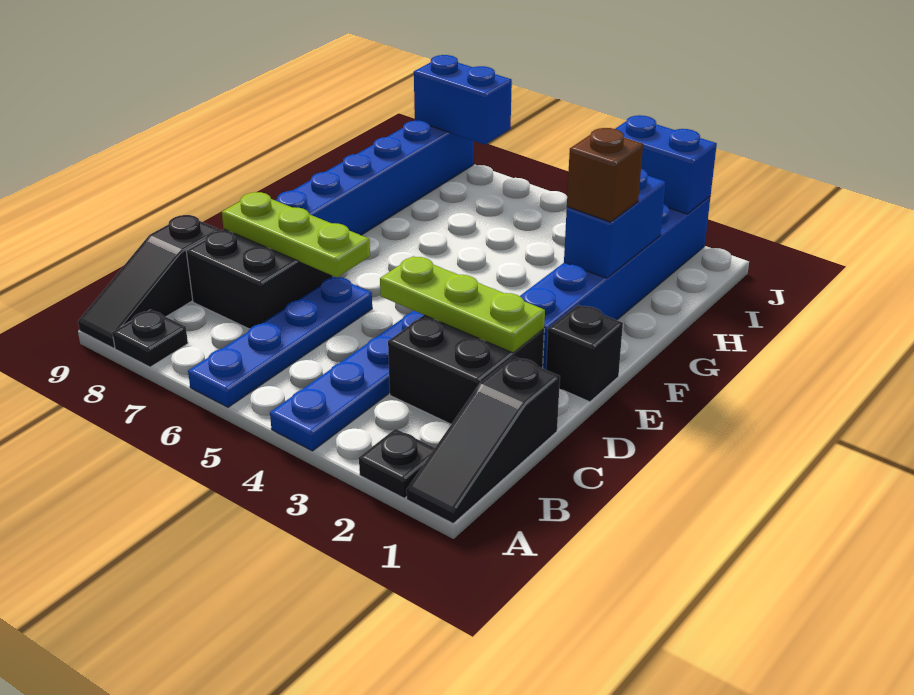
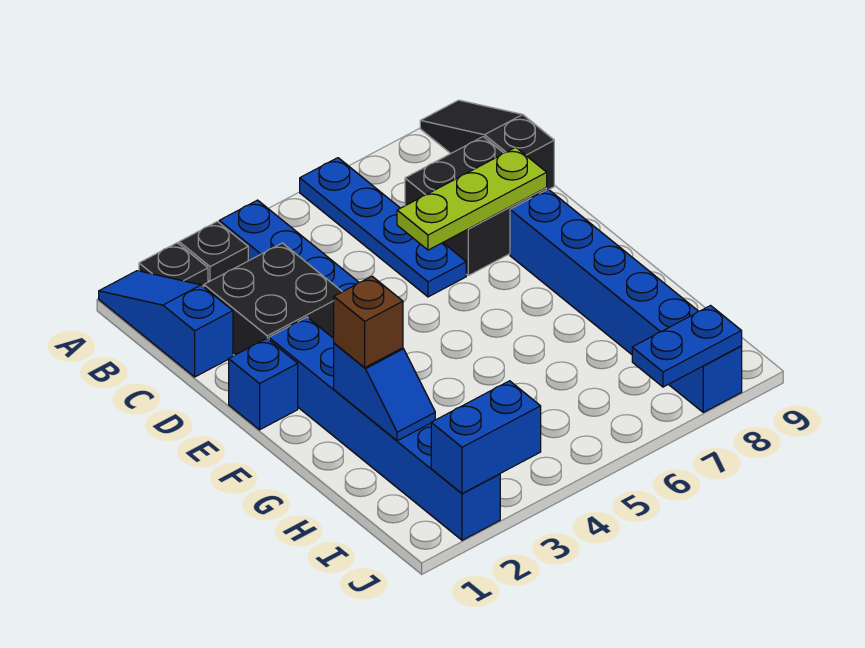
black slope A1:C1 level 1 top C -> blue slope A1:C1 level 1 top C
black plate A8 level 1 -> black plate A3 level 1
lime plate D2:D4 level 2 -> none
black brick E1 level 1 -> blue brick E1 level 1
blue brick G2:H2 level 2 -> blue slope G2:H2 level 2 top G
blue brick J7:J8 level 2 -> blue plate J7:J8 level 2

